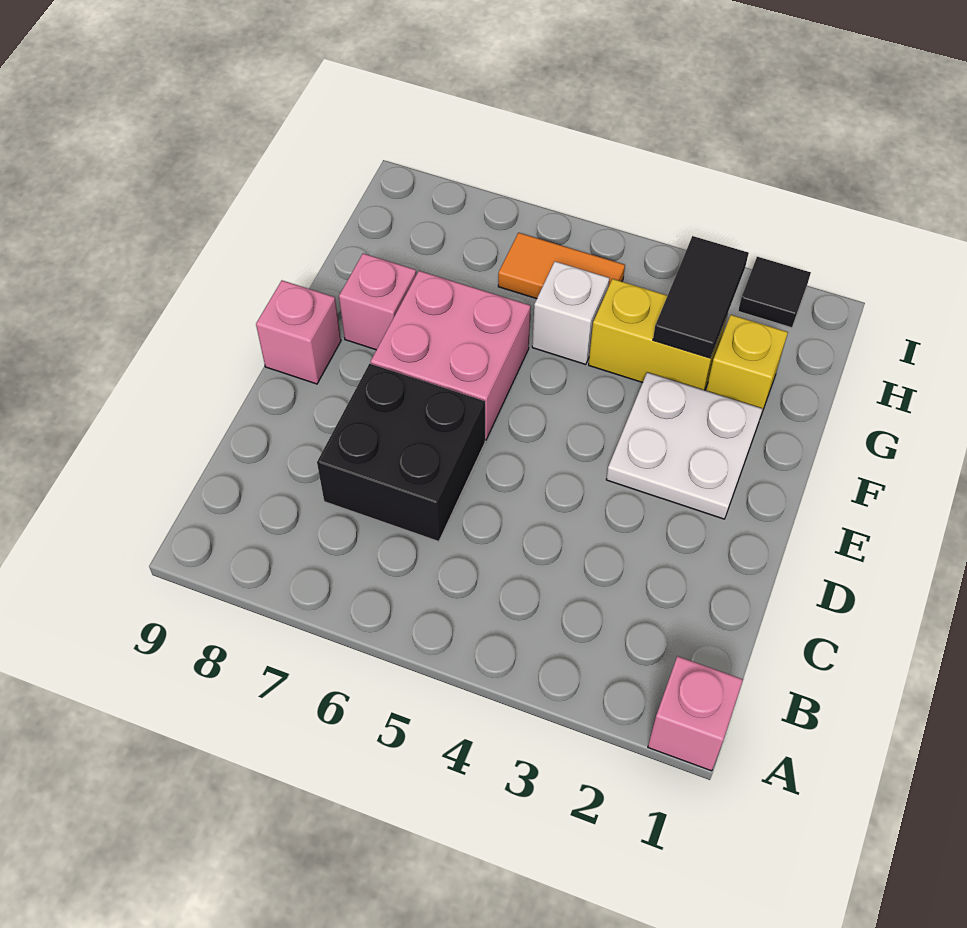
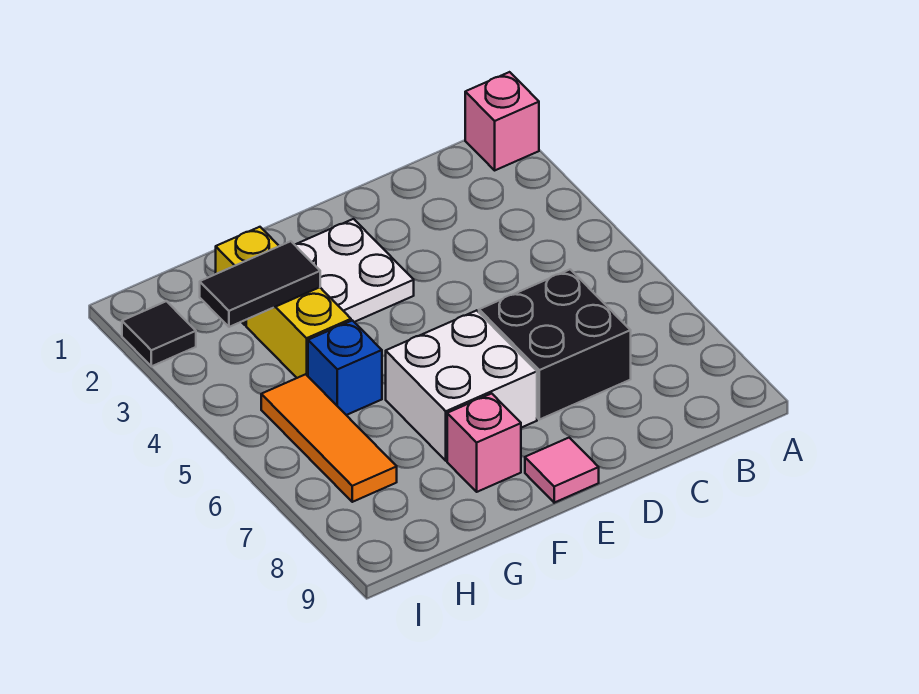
pink brick E6:F7 level 1 -> white brick E6:F7 level 1
pink brick E9 level 1 -> pink tile E9 level 1
white brick G5 level 1 -> blue brick G5 level 1
orange tile H5:H6 level 1 -> orange tile H5:H7 level 1

